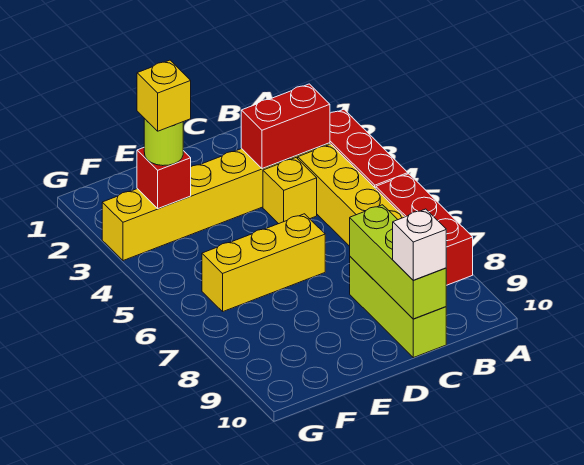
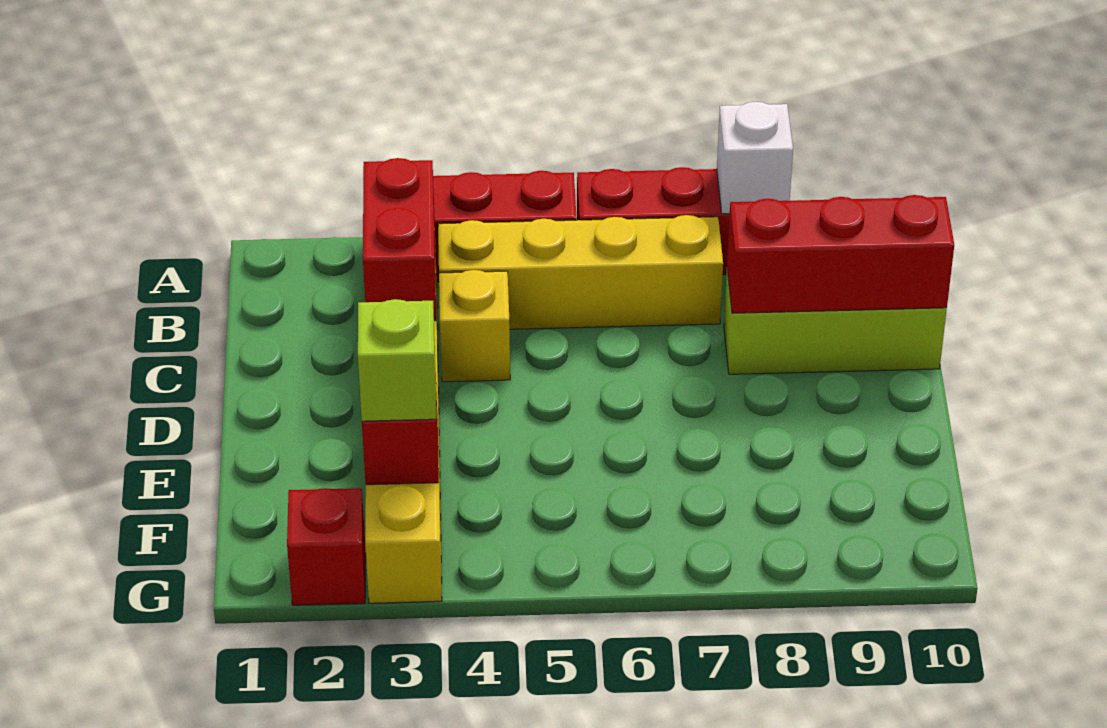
lime brick C8:C10 level 2 -> red brick C8:C10 level 2
white brick C10 level 3 -> white brick A8 level 2
yellow brick D6:F6 level 1 -> none
lime round brick F3 level 3 -> lime brick F3 level 3
yellow brick F3 level 4 -> none
none -> red brick G2 level 1

